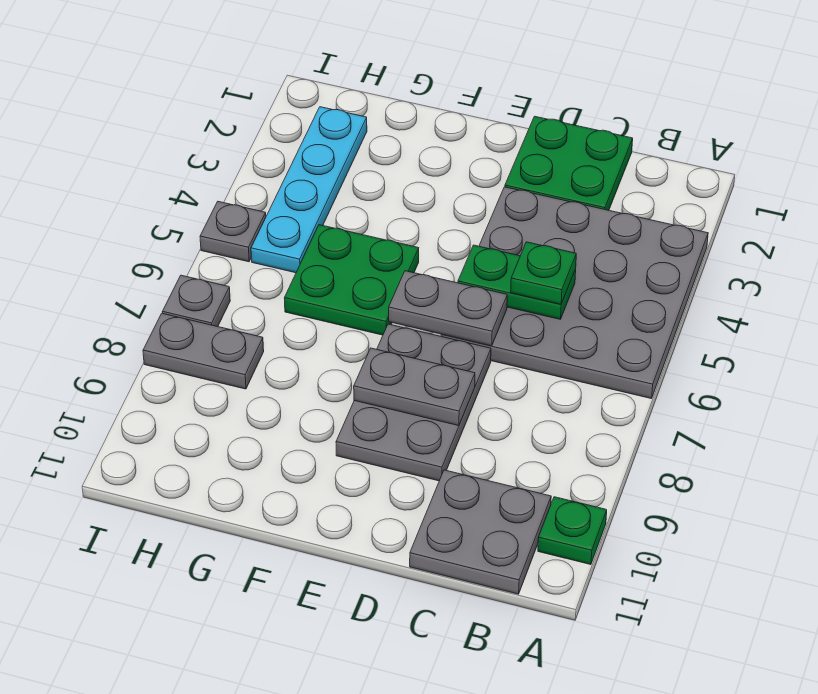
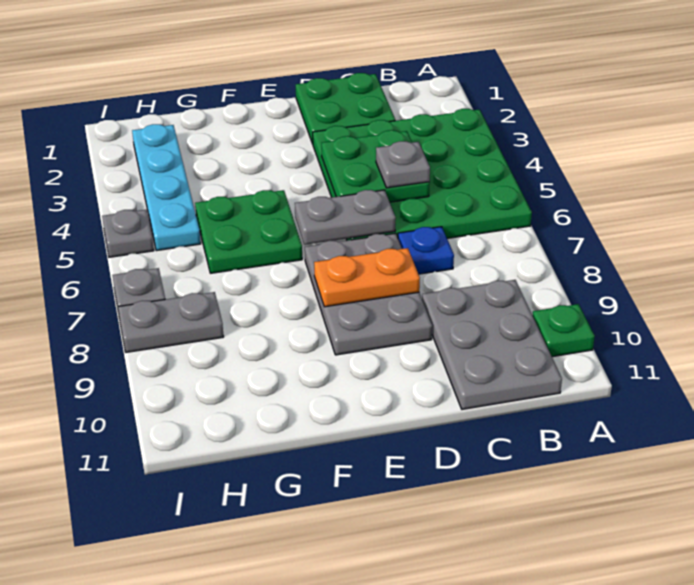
grey plate A3:D6 level 1 -> green plate A3:D6 level 1
grey plate B10:C11 level 1 -> grey plate B9:C11 level 1
green plate C5:D5 level 2 -> green plate C4:D5 level 2
green plate C5 level 3 -> grey plate C5 level 3
none -> blue plate C7 level 1
grey plate D8:E8 level 2 -> orange plate D8:E8 level 2

